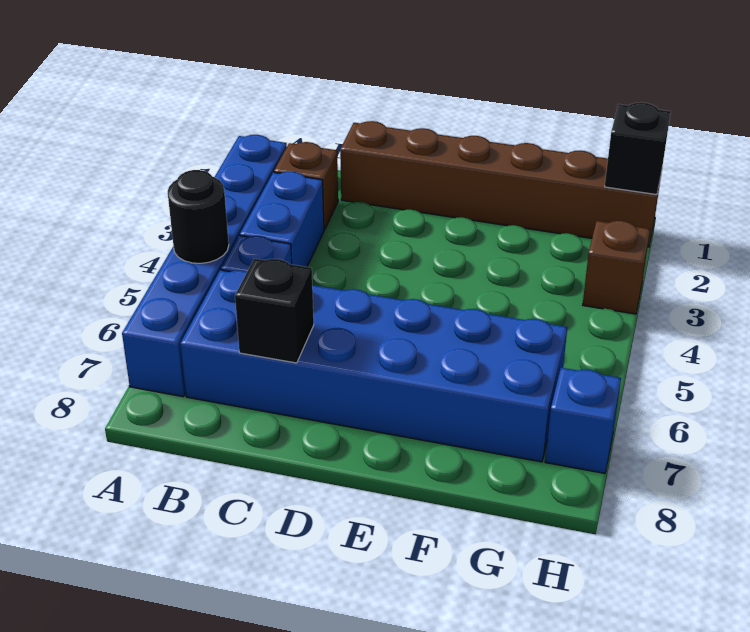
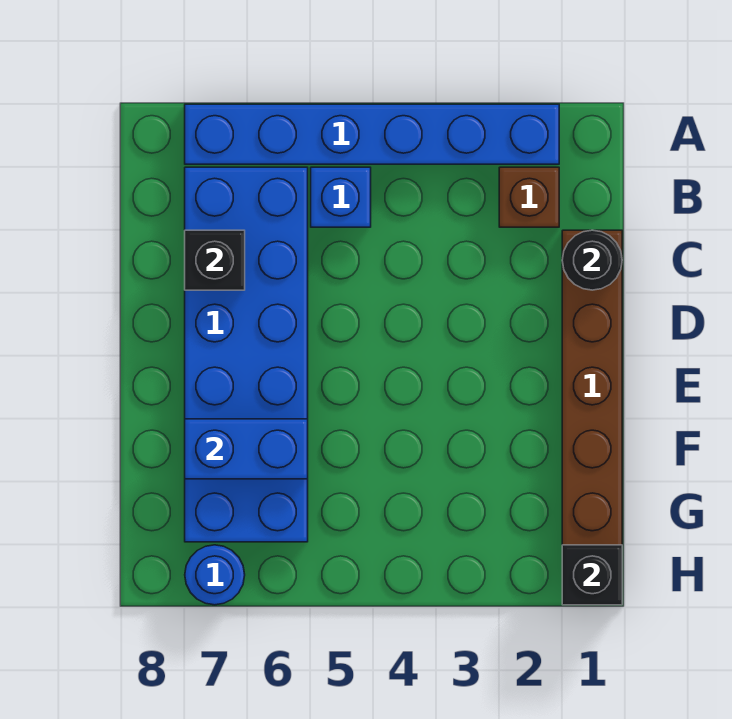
black round brick A5 level 2 -> black round brick C1 level 2
blue brick B3:B4 level 1 -> blue brick F6:F7 level 2
brown brick H3 level 1 -> none
blue brick H7 level 1 -> blue round brick H7 level 1

